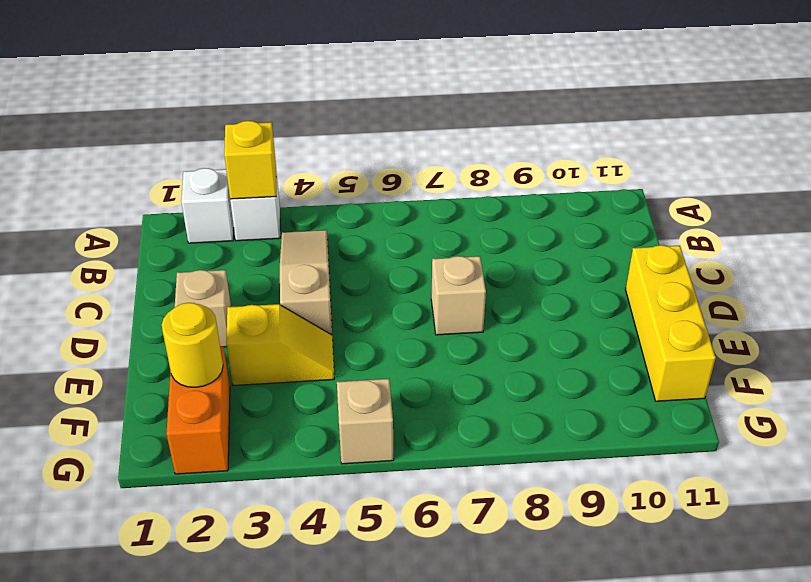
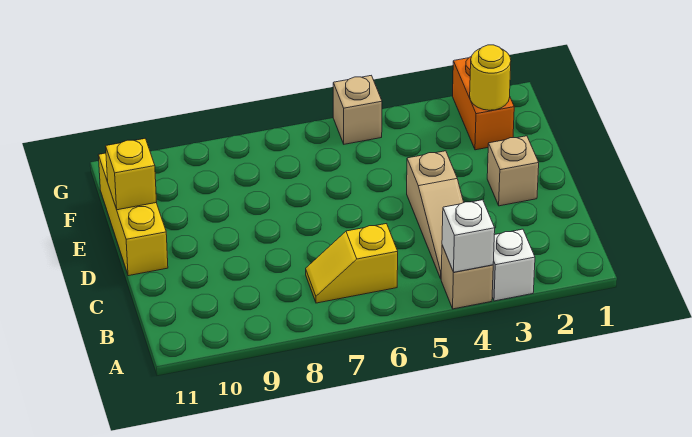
white brick A2 level 1 -> white brick A4 level 2
yellow brick A3 level 2 -> yellow brick E11 level 2
tan brick D7 level 1 -> tan brick A4 level 1
yellow slope E3:E4 level 1 top 3 -> yellow slope B6:B7 level 1 top 6

